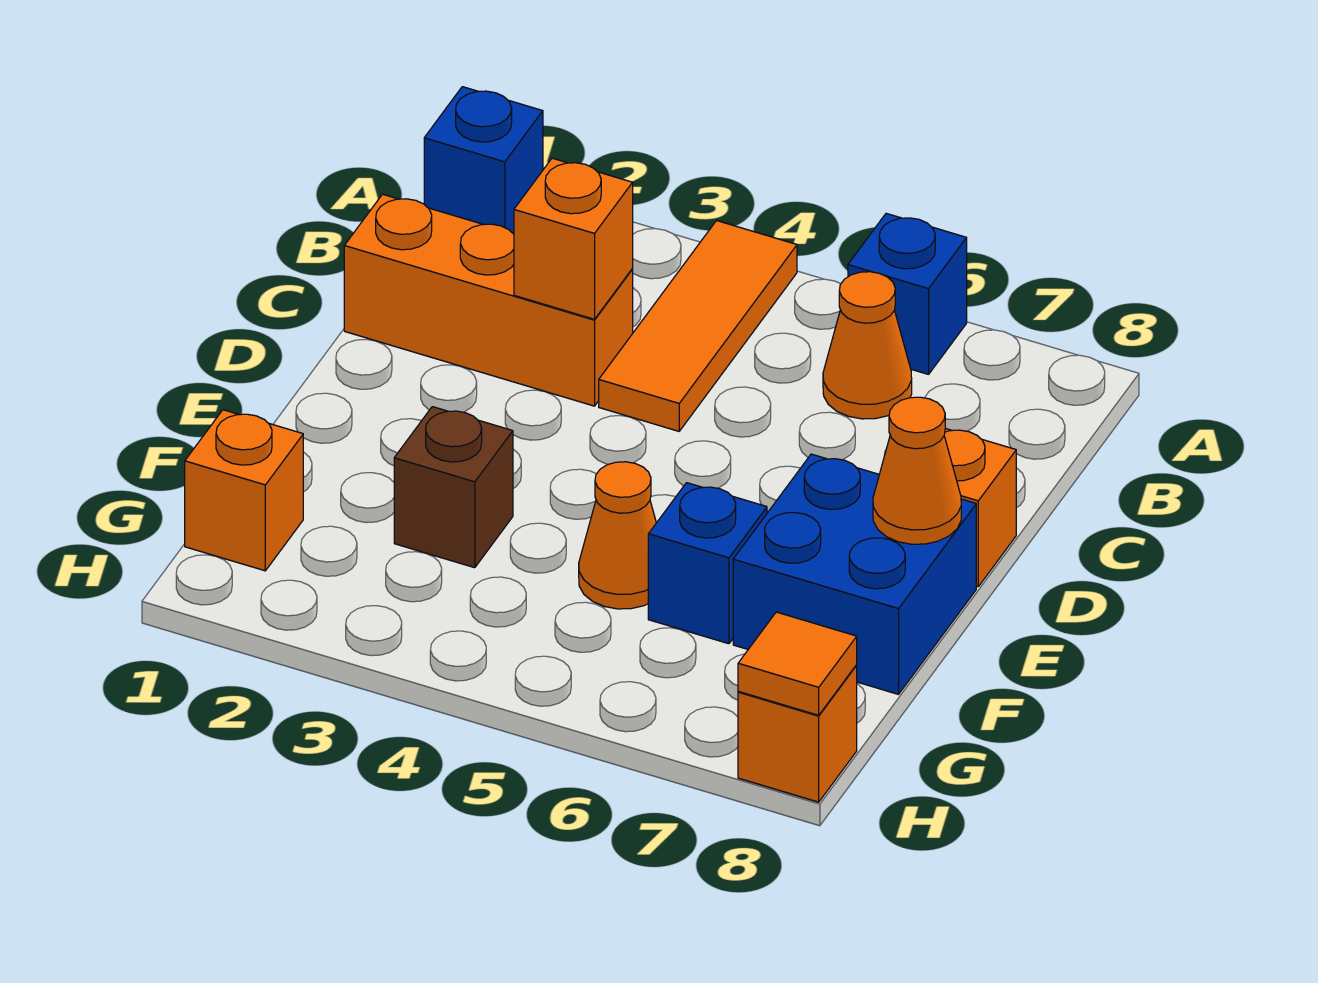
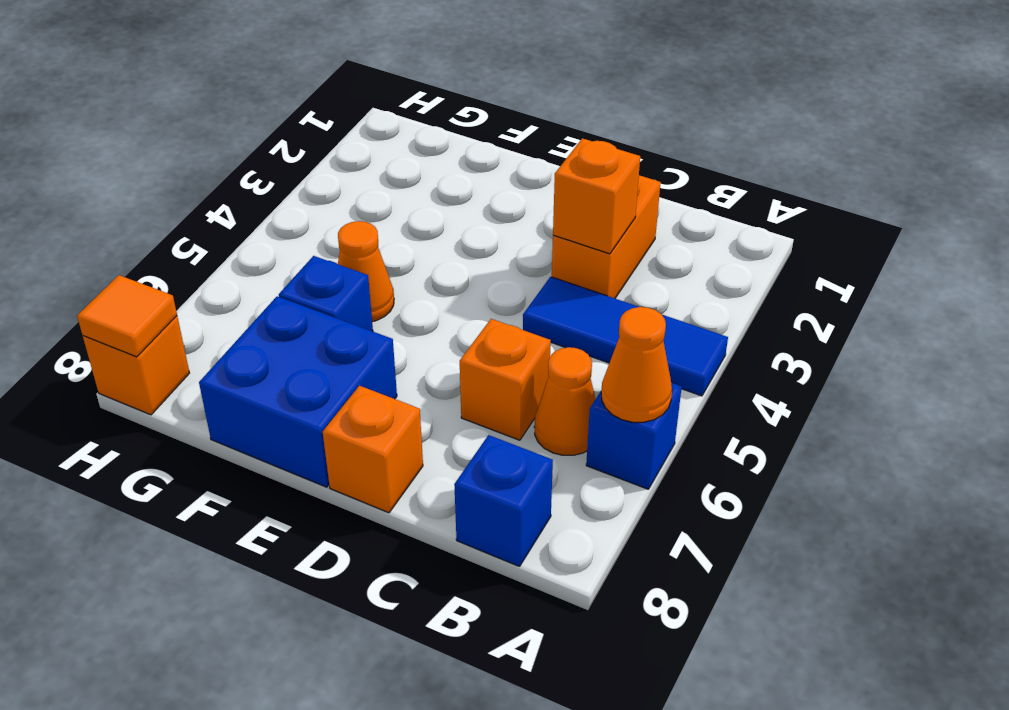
blue brick A1 level 1 -> blue brick B8 level 1
orange tile A4:C4 level 1 -> blue tile A4:C4 level 1
orange brick C1:C3 level 1 -> orange brick C2:C3 level 1
orange cone E8 level 2 -> orange cone A6 level 2
brown brick F3 level 1 -> none
orange brick G1 level 1 -> orange brick C6 level 1

